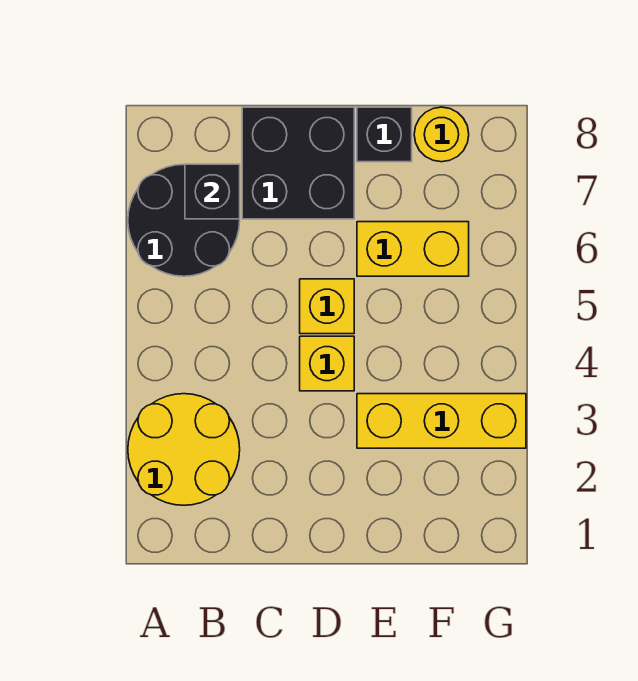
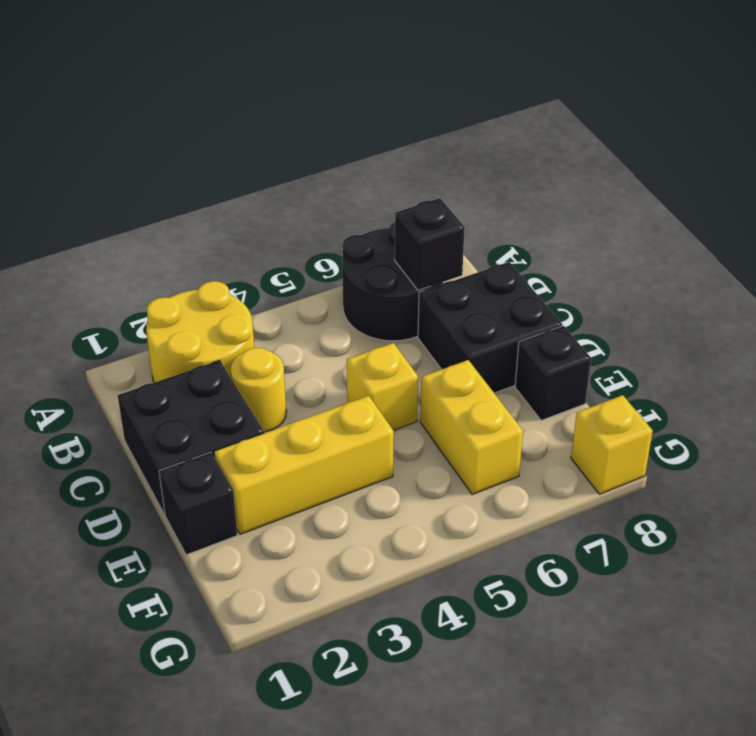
none -> black brick C1:D2 level 1
yellow brick D4 level 1 -> yellow brick G8 level 1
none -> black brick E1 level 1
yellow brick E3:G3 level 1 -> yellow brick E2:E4 level 1
yellow round brick F8 level 1 -> yellow round brick C3 level 1

